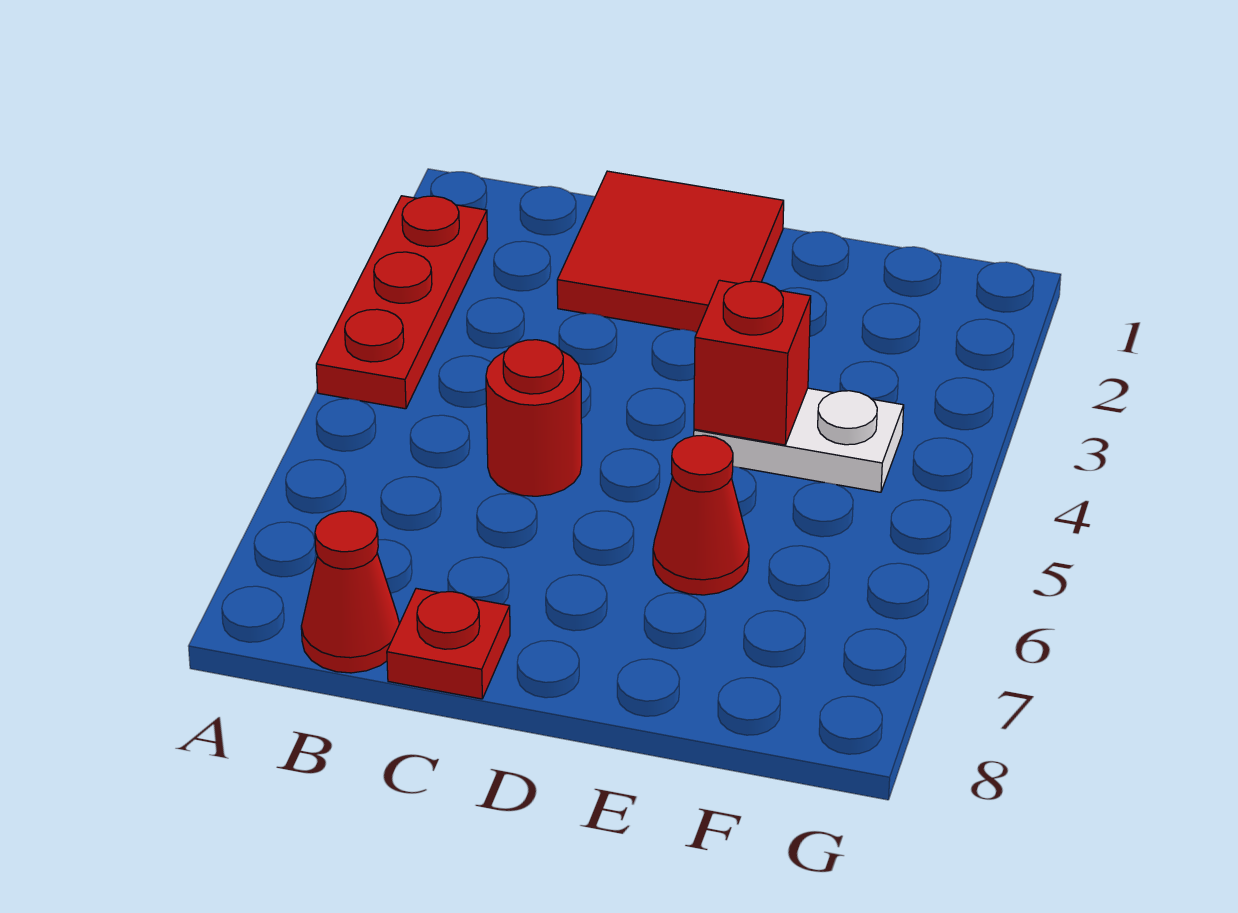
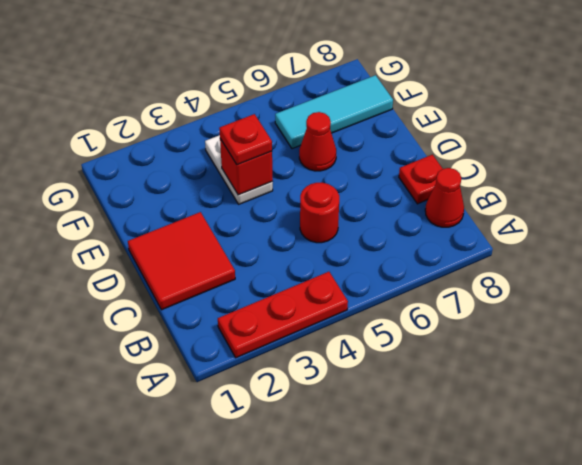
none -> red plate E4 level 3
none -> cyan tile F6:F8 level 1

